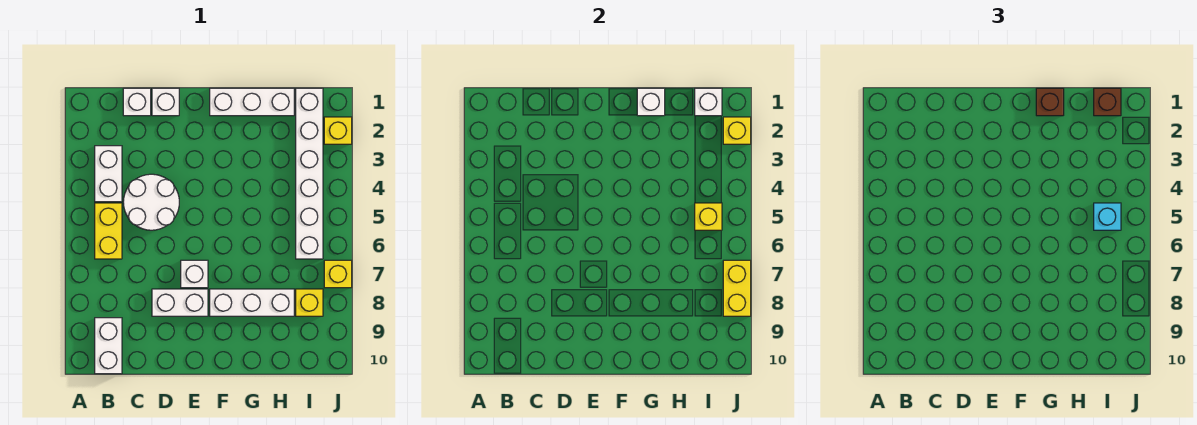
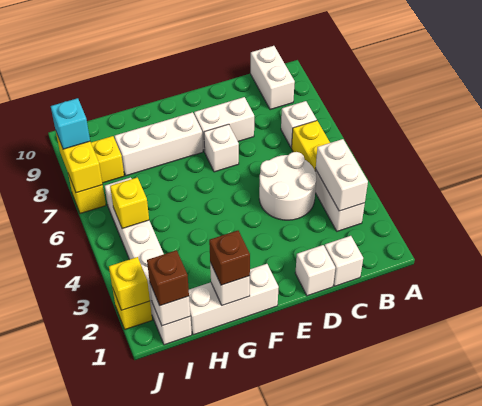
none -> white brick B3:B4 level 2
none -> white brick B7 level 1
cyan brick I5 level 3 -> cyan brick J8 level 3

